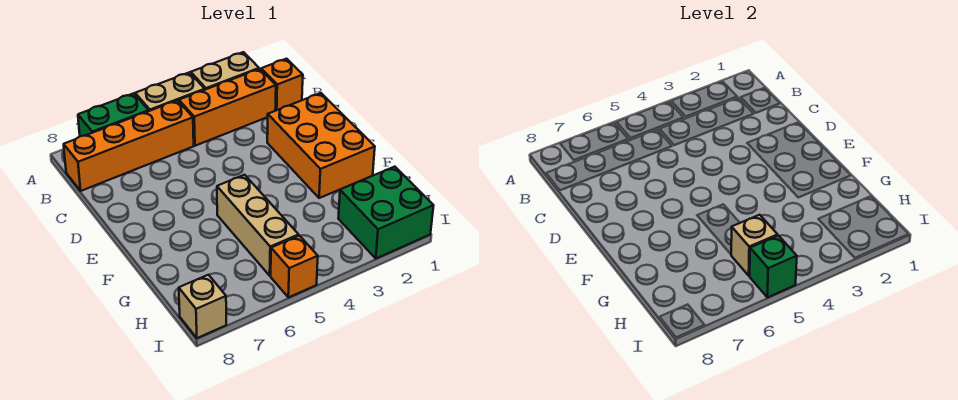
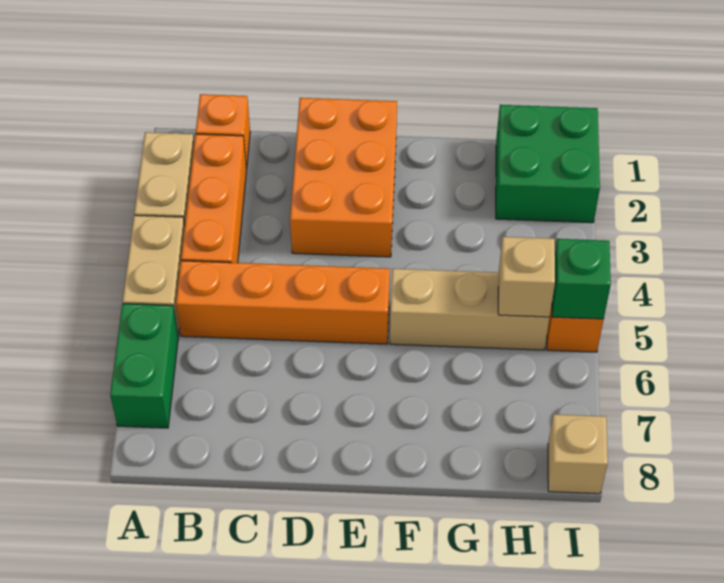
orange brick B5:B8 level 1 -> orange brick B5:E5 level 1
orange brick D1:F2 level 1 -> orange brick D1:E3 level 1

